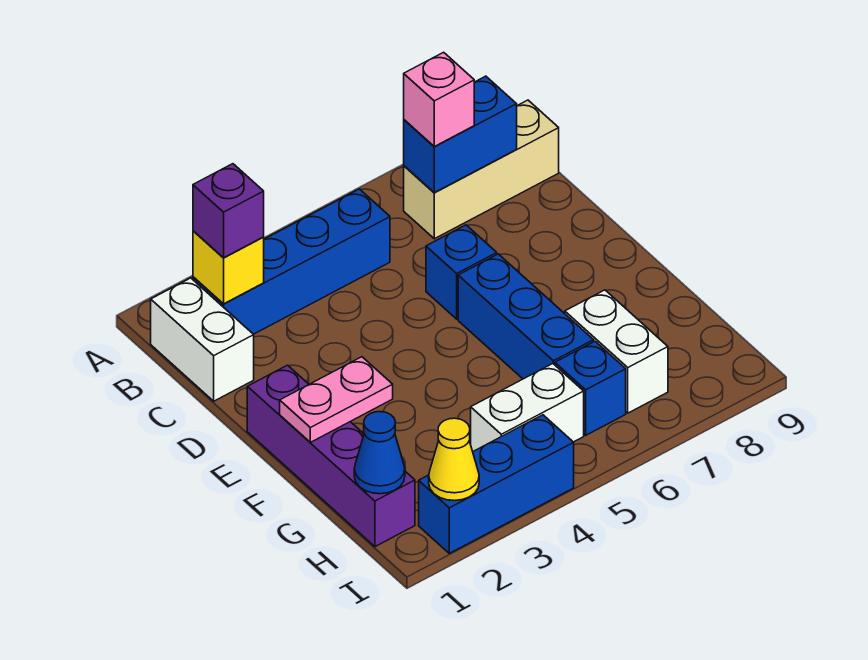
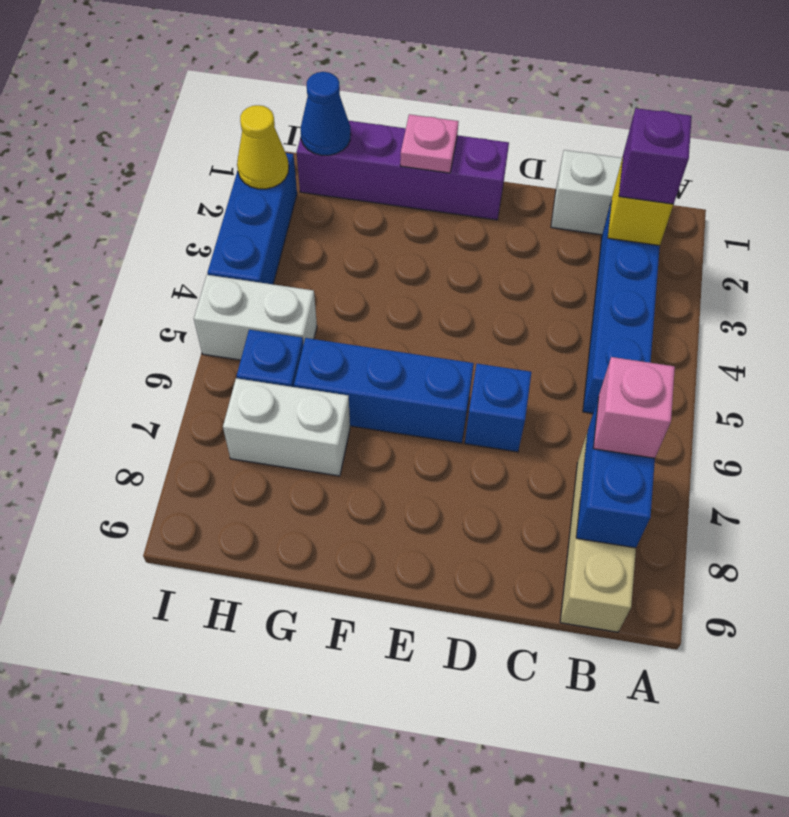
pink plate F1:F2 level 2 -> pink plate F1 level 2
white brick H4:H5 level 1 -> white brick H5:I5 level 1

